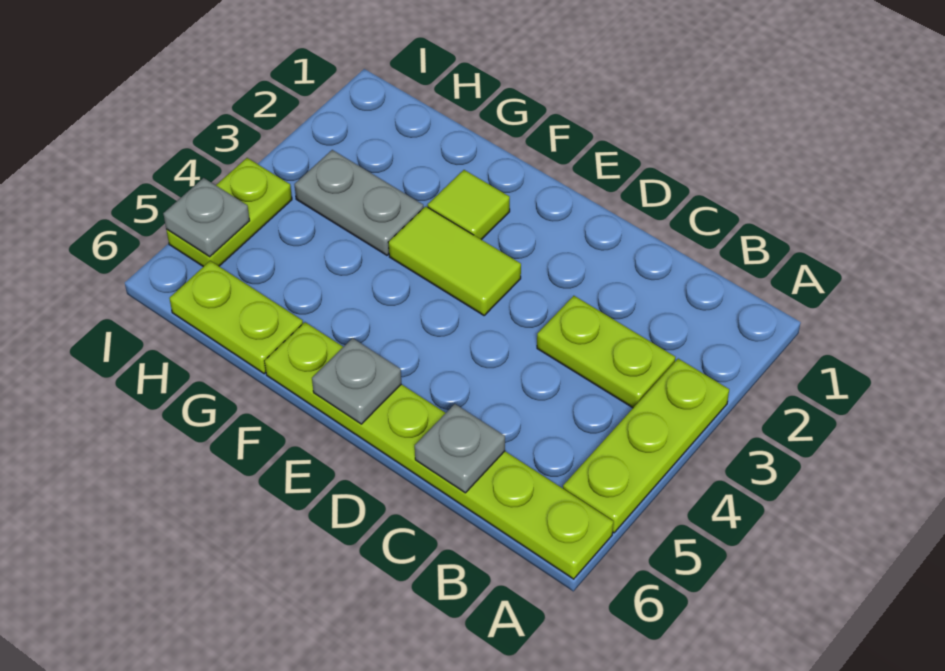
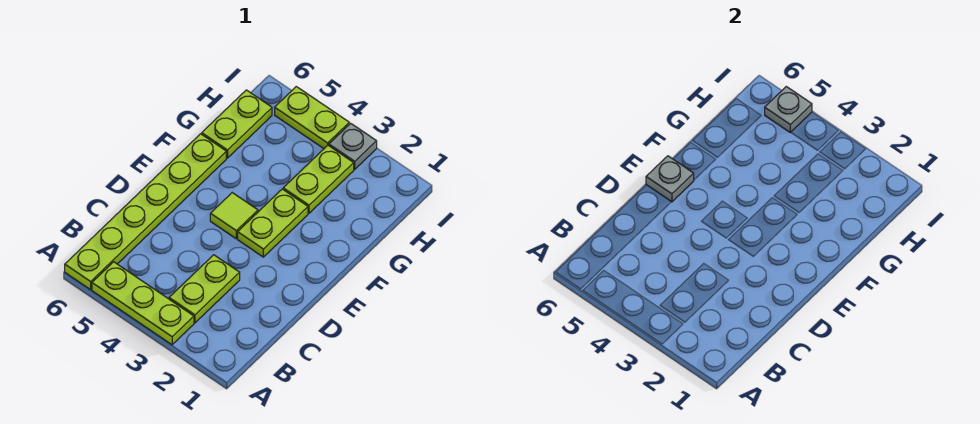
grey plate C6 level 2 -> grey plate I3 level 1
lime tile E3:F3 level 1 -> lime plate E3:F3 level 1
lime tile F2 level 1 -> lime tile E4 level 1
grey plate G3:H3 level 1 -> lime plate G3:H3 level 1

